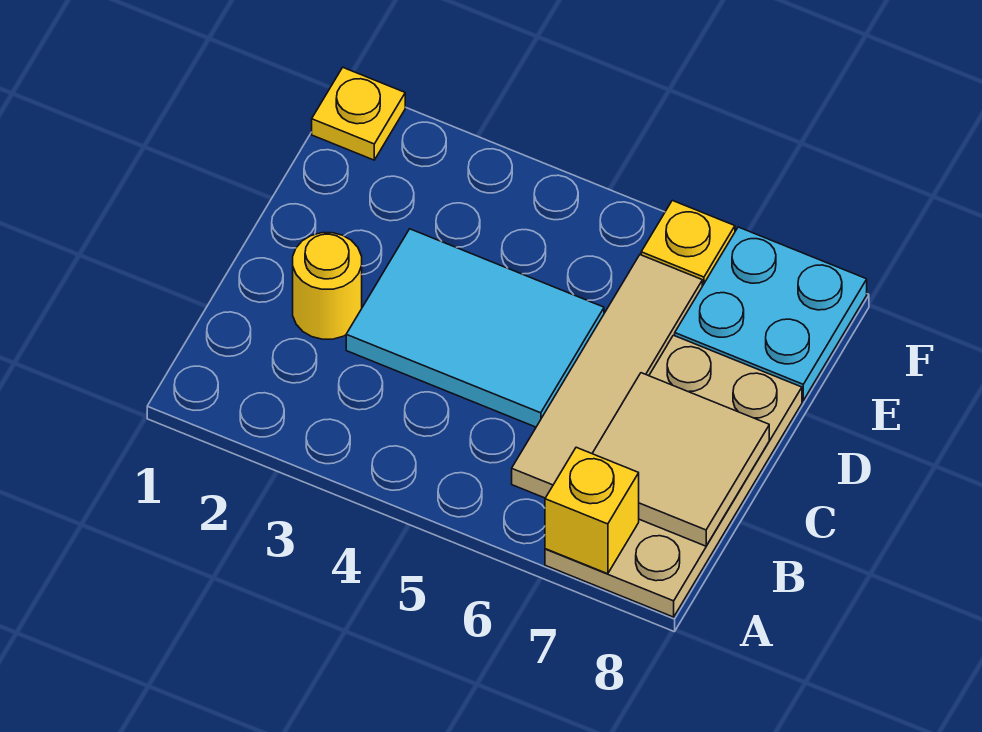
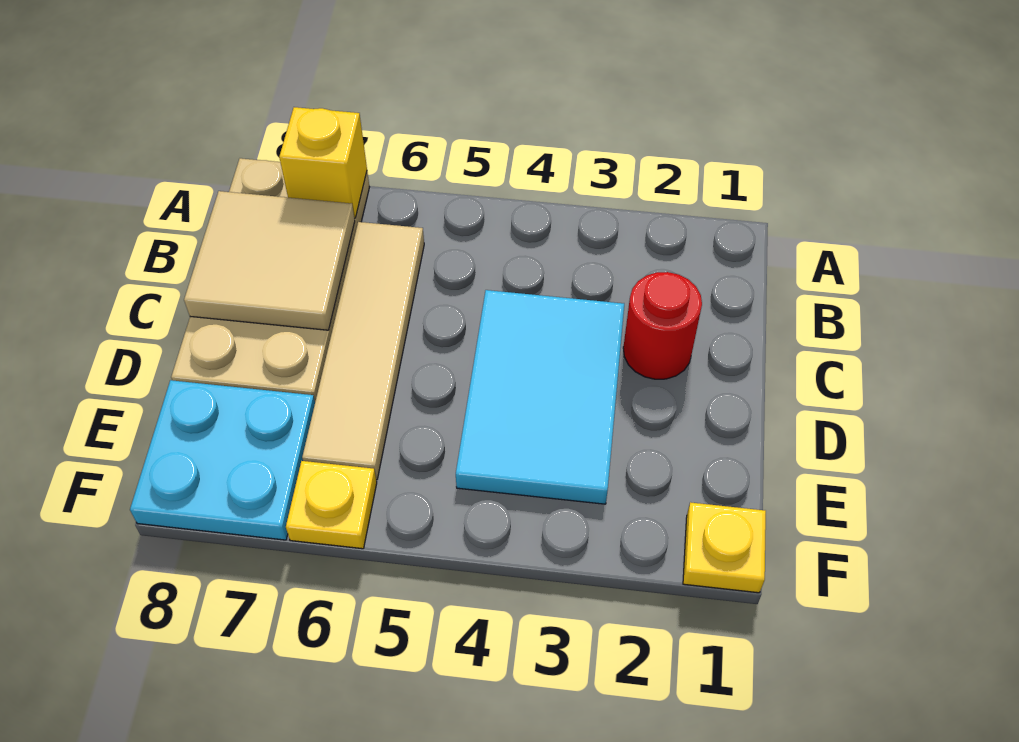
yellow round brick C2 level 1 -> red round brick C2 level 1
cyan tile C3:D5 level 1 -> cyan tile C3:E4 level 1

